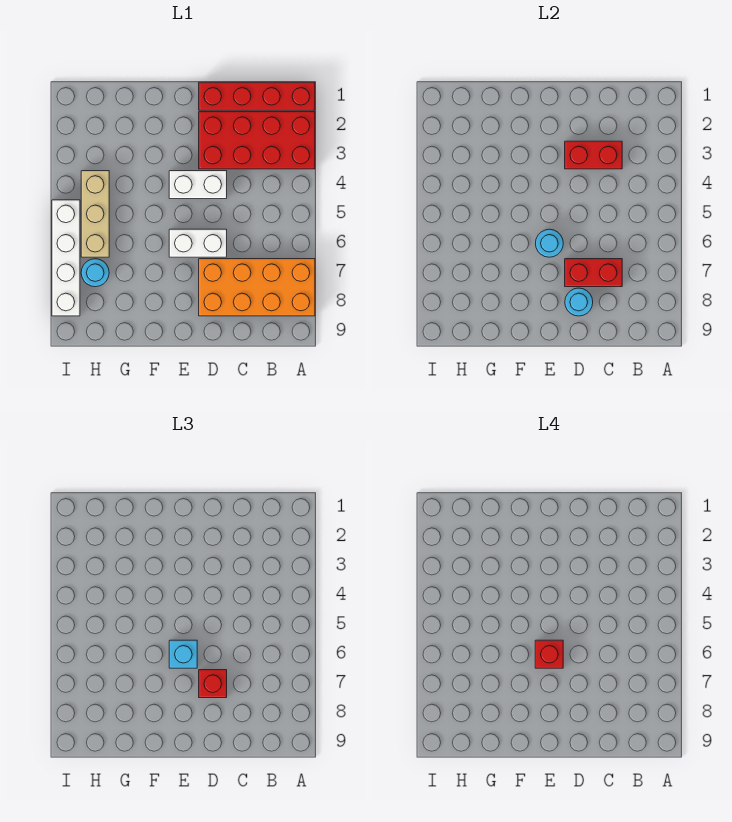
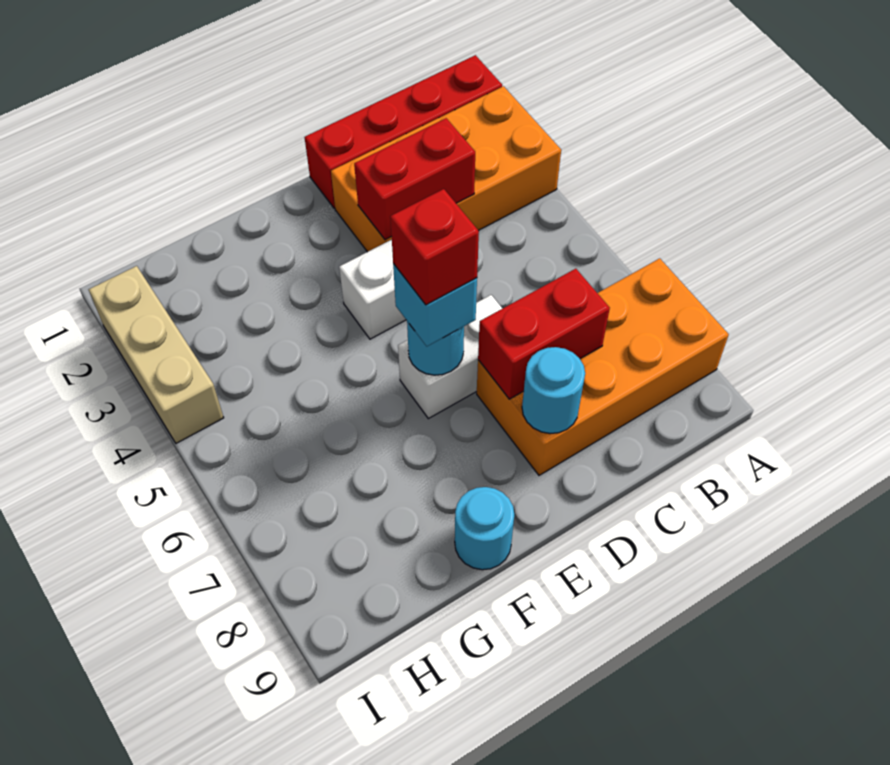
red brick A2:D3 level 1 -> orange brick A2:D3 level 1
red brick D7 level 3 -> none
tan brick H4:H6 level 1 -> tan brick I2:I4 level 1
cyan round brick H7 level 1 -> cyan round brick F9 level 1
white brick I5:I8 level 1 -> none

